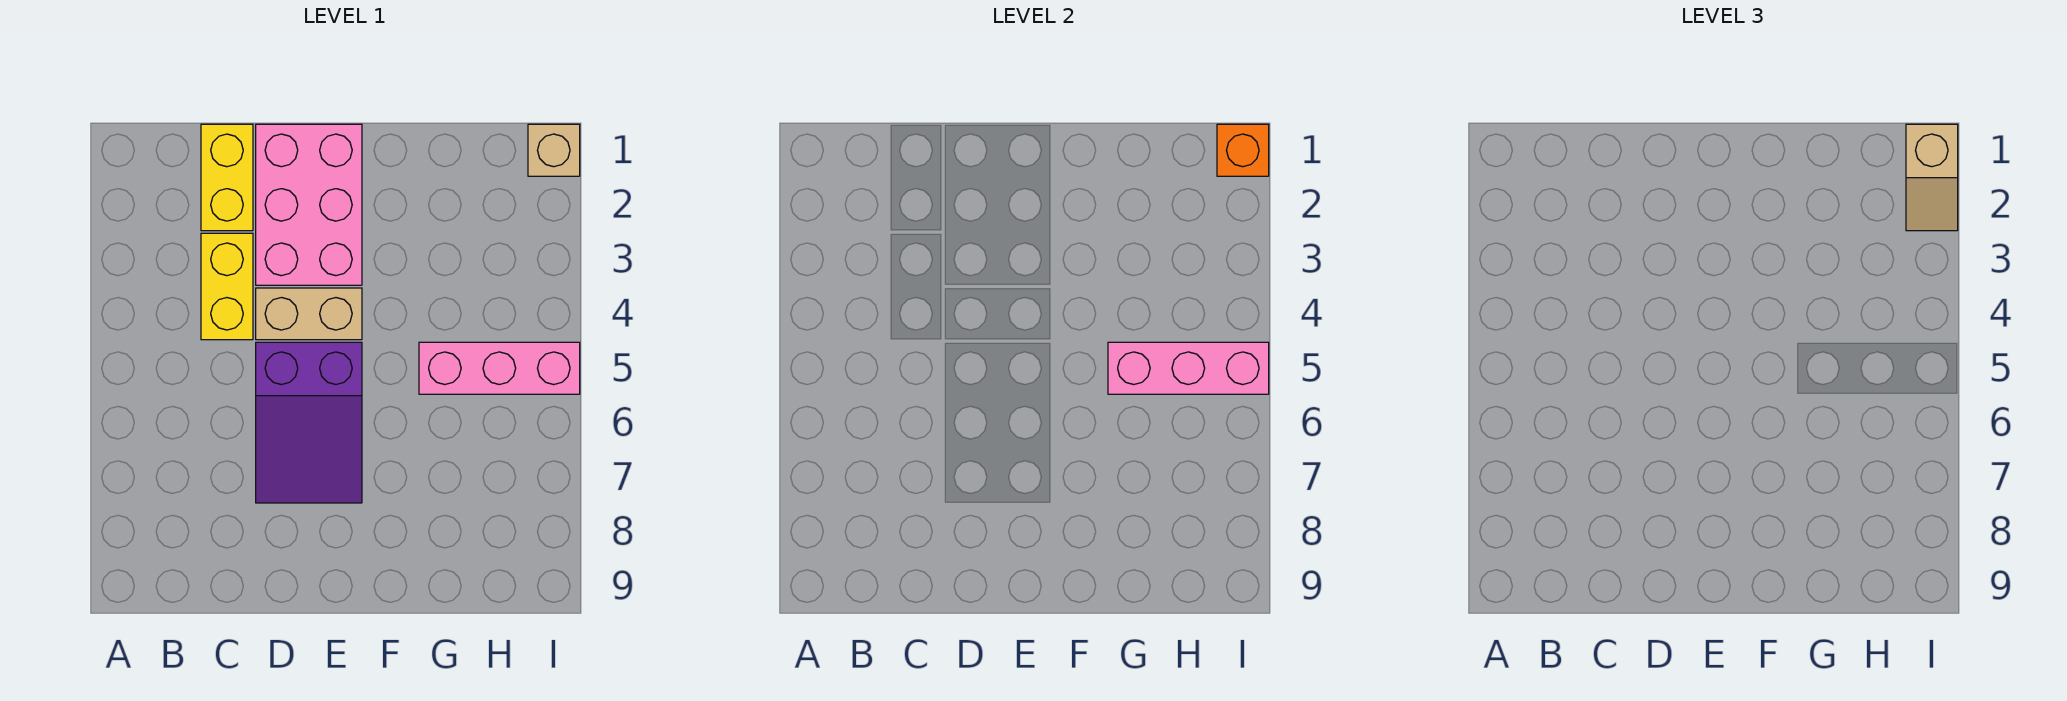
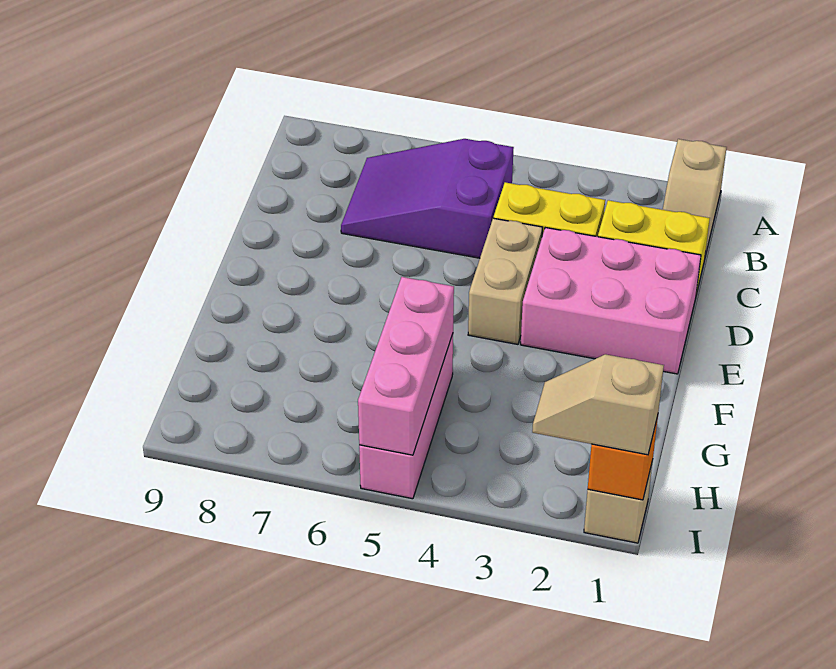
none -> tan slope A1:B1 level 1 top A
purple slope D5:E7 level 1 top 5 -> purple slope B5:C7 level 1 top 5

